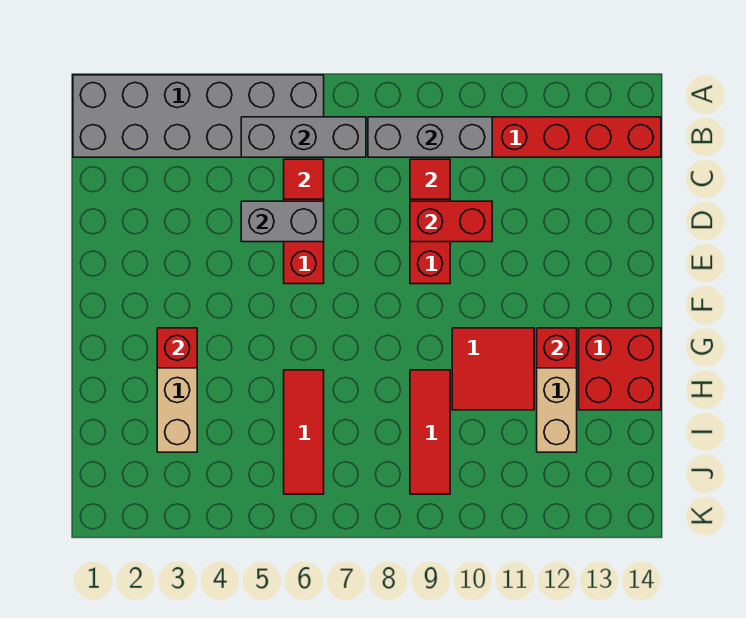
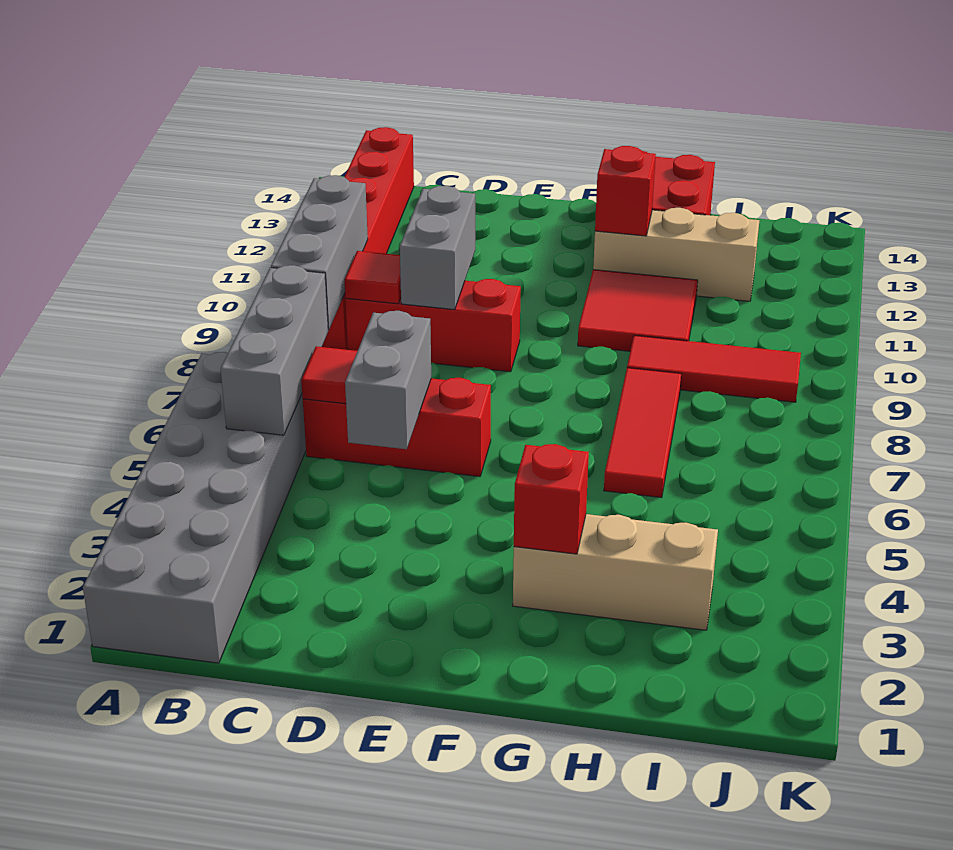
red brick D9:D10 level 2 -> grey brick D9:D10 level 2
red tile H6:J6 level 1 -> red tile H6:H8 level 1

